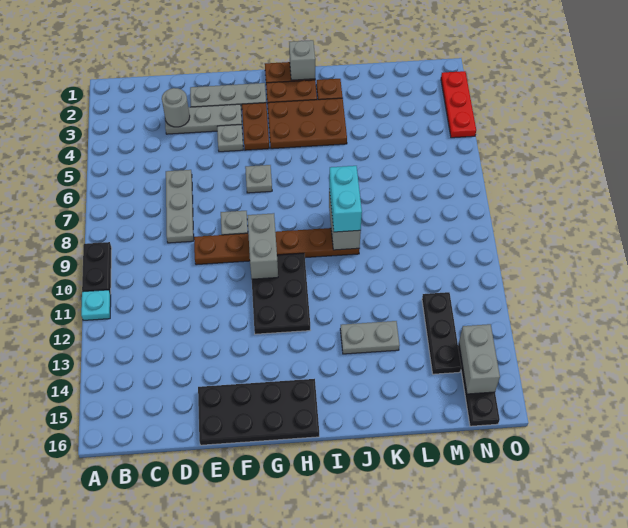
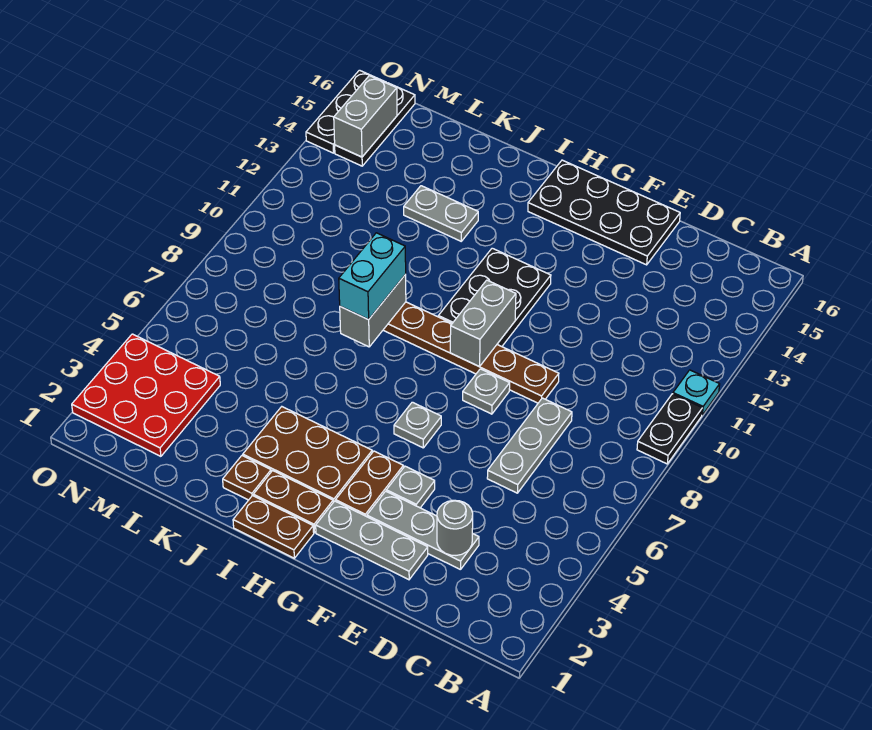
grey brick I1 level 2 -> none
black plate M12:M14 level 1 -> black plate O14:O16 level 1
red plate O2:O4 level 1 -> red plate M2:O4 level 1

